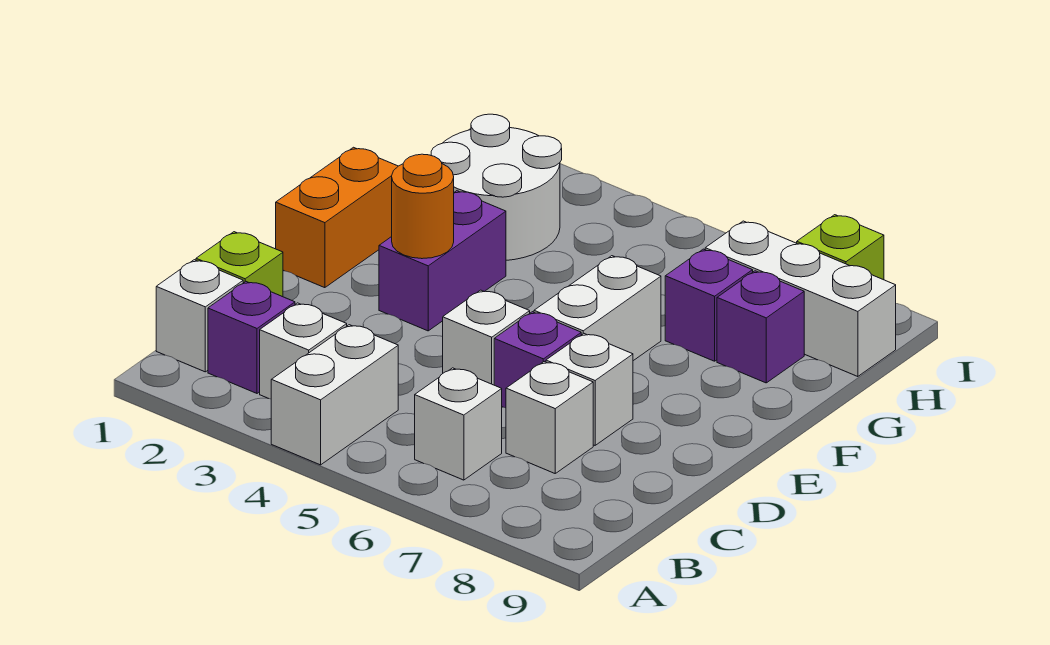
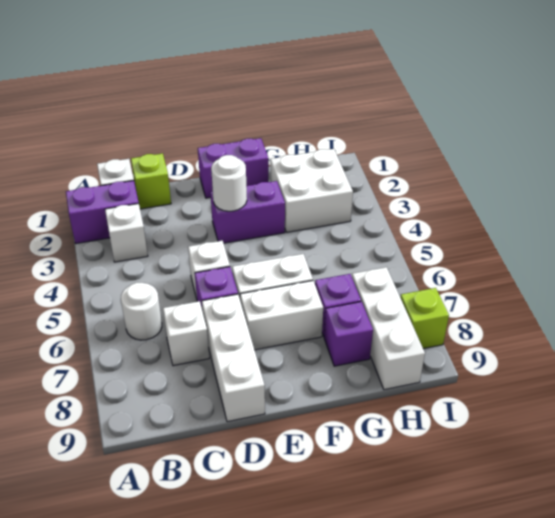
white brick A4:B4 level 1 -> white brick E7:F7 level 1
purple brick B2 level 1 -> purple brick A2:B2 level 1
white brick B6 level 1 -> white round brick B6 level 1
white brick D7 level 1 -> white brick D7:D9 level 1
orange brick E1:F1 level 1 -> purple brick E1:F1 level 1
orange round brick E3 level 2 -> white round brick E3 level 2
white round brick G2:H3 level 1 -> white brick G2:H3 level 1

